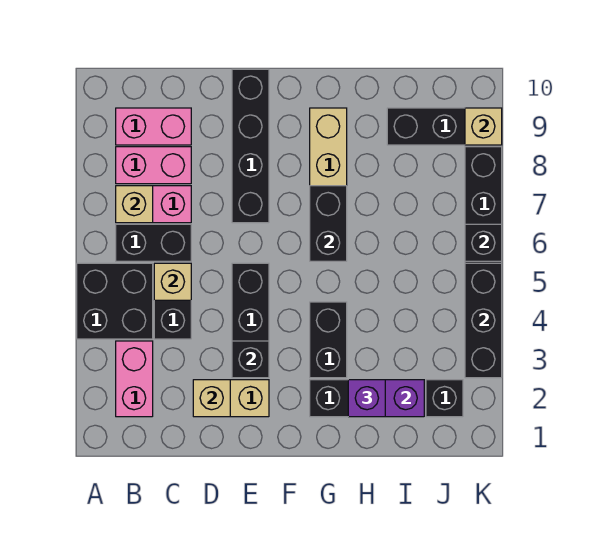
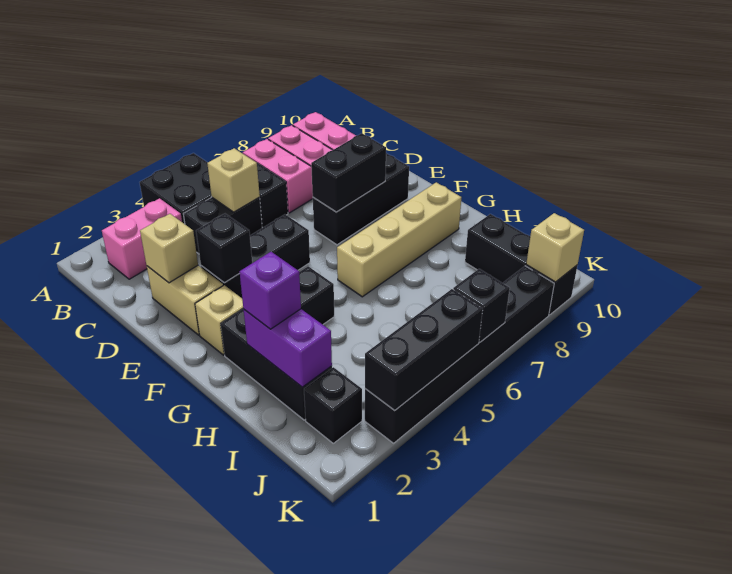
tan brick B7 level 2 -> tan brick F2 level 1
black brick E7:E10 level 1 -> black brick E7:E9 level 1
black brick G6:G7 level 2 -> black brick E7:E8 level 2

